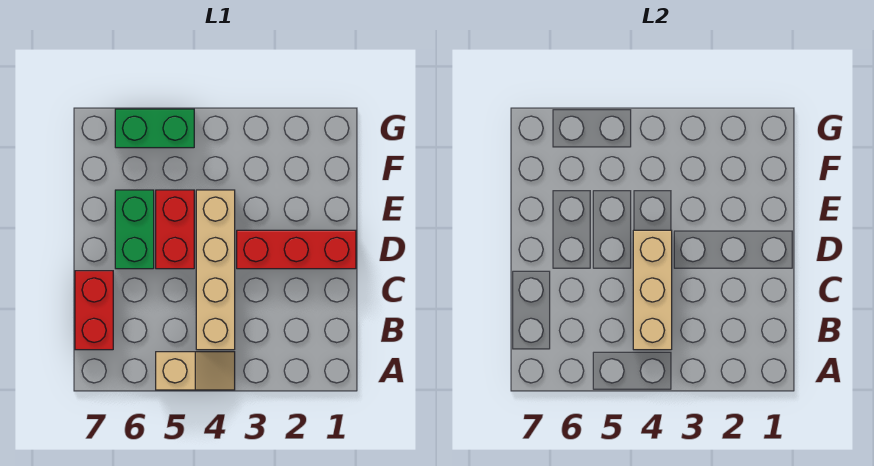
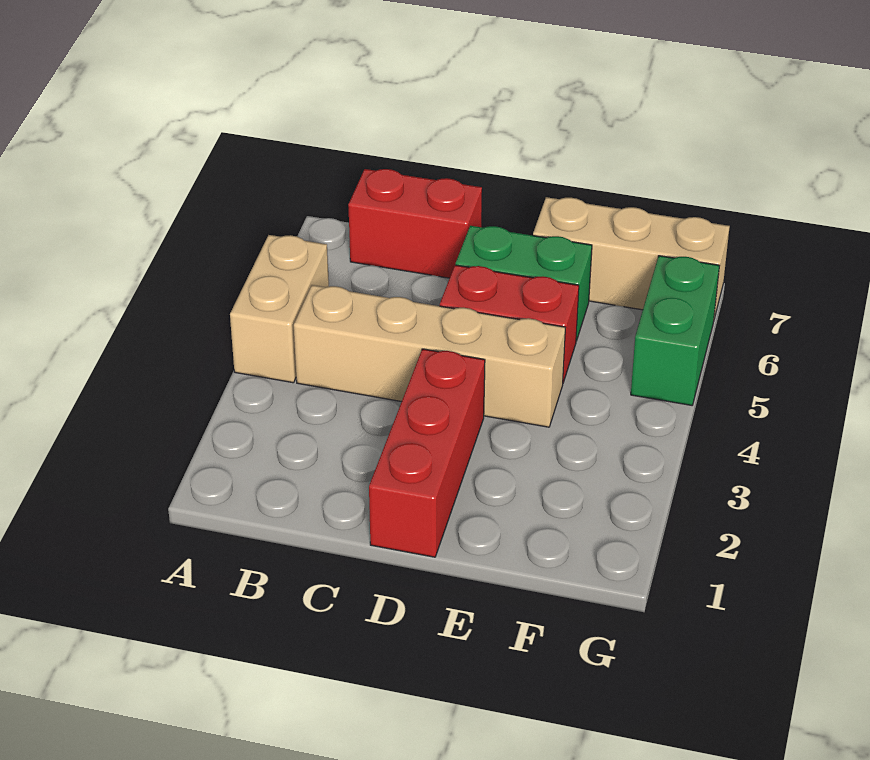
tan slope A4:A5 level 1 top 5 -> tan brick A4:A5 level 1
tan brick B4:D4 level 2 -> tan brick E7:G7 level 1

